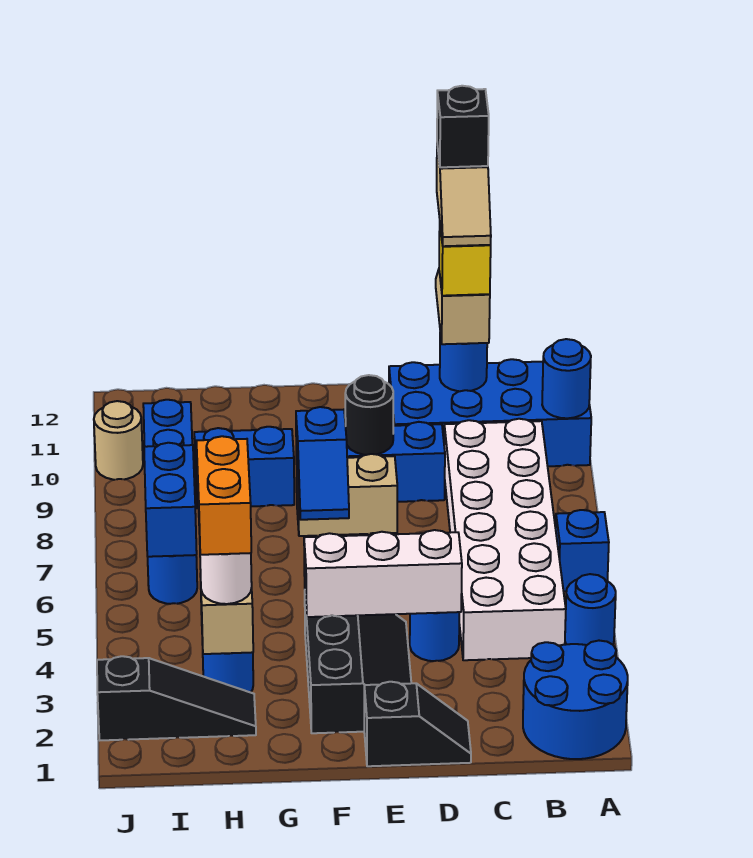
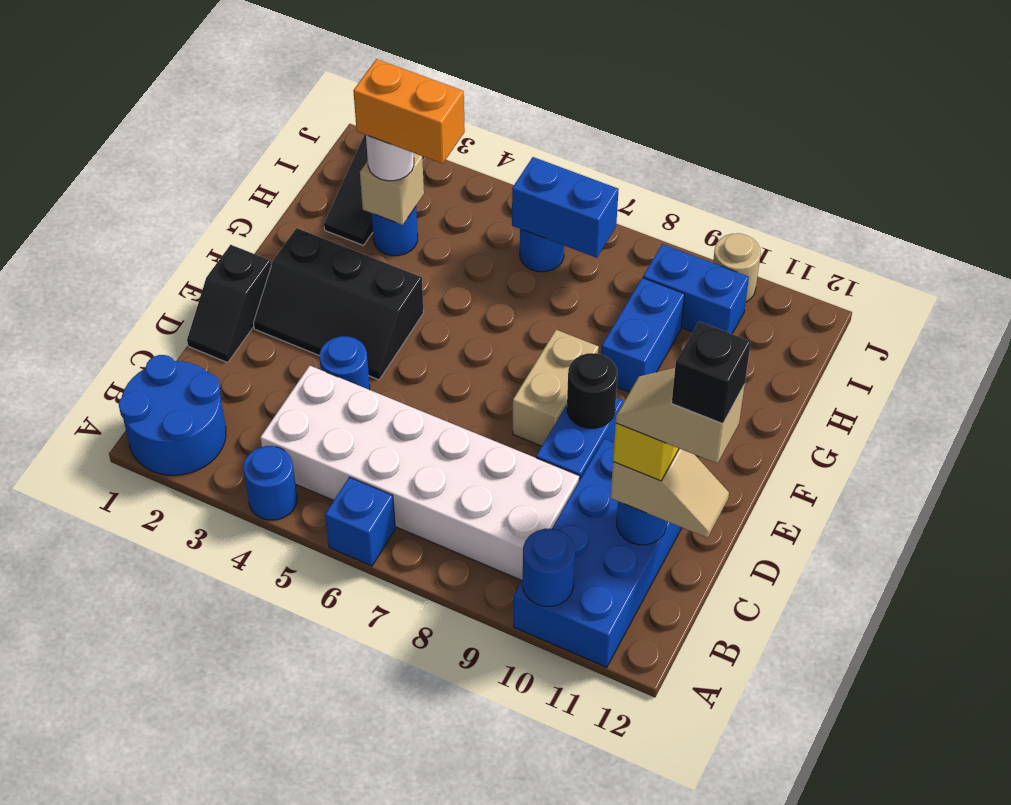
white brick D4:F4 level 2 -> none
blue slope F7:F8 level 2 top 8 -> none

